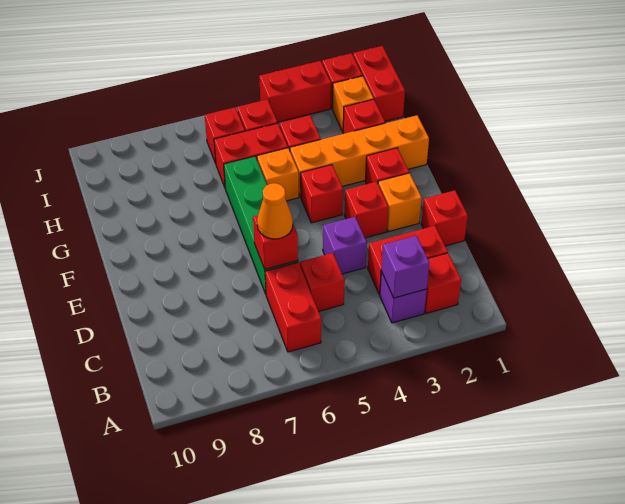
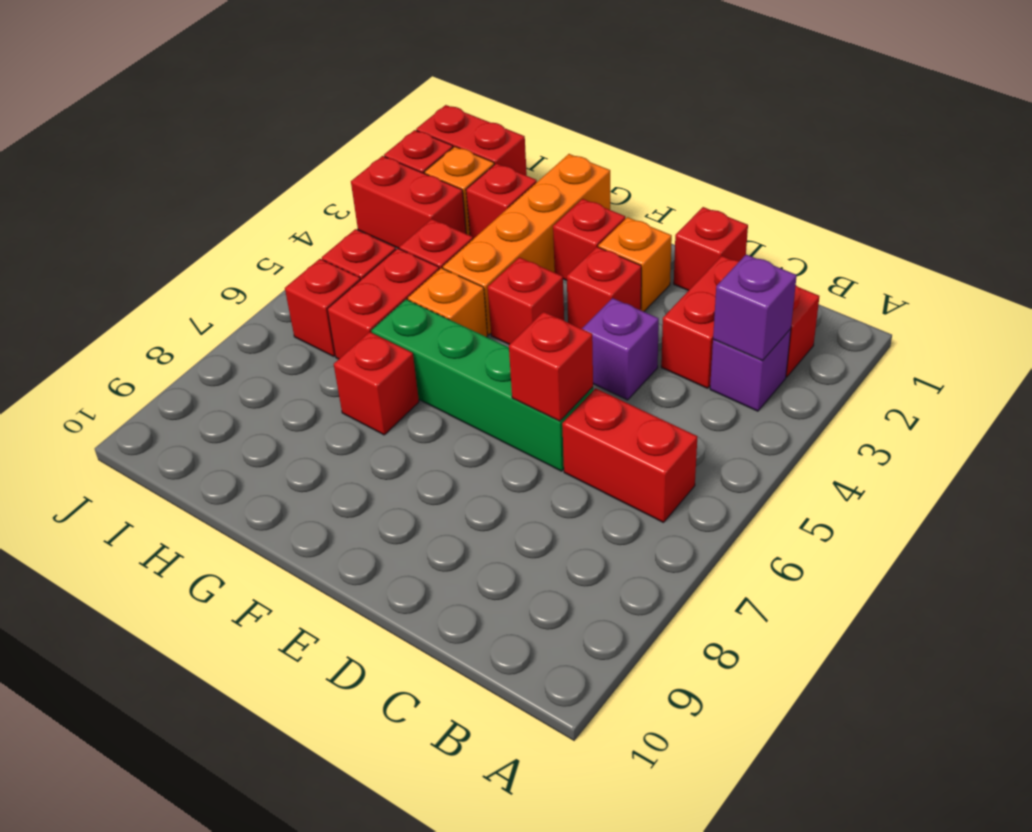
red brick C5 level 1 -> red brick G7 level 1
orange cone D6 level 3 -> none
red brick J3:J4 level 1 -> red brick I3:J3 level 1

